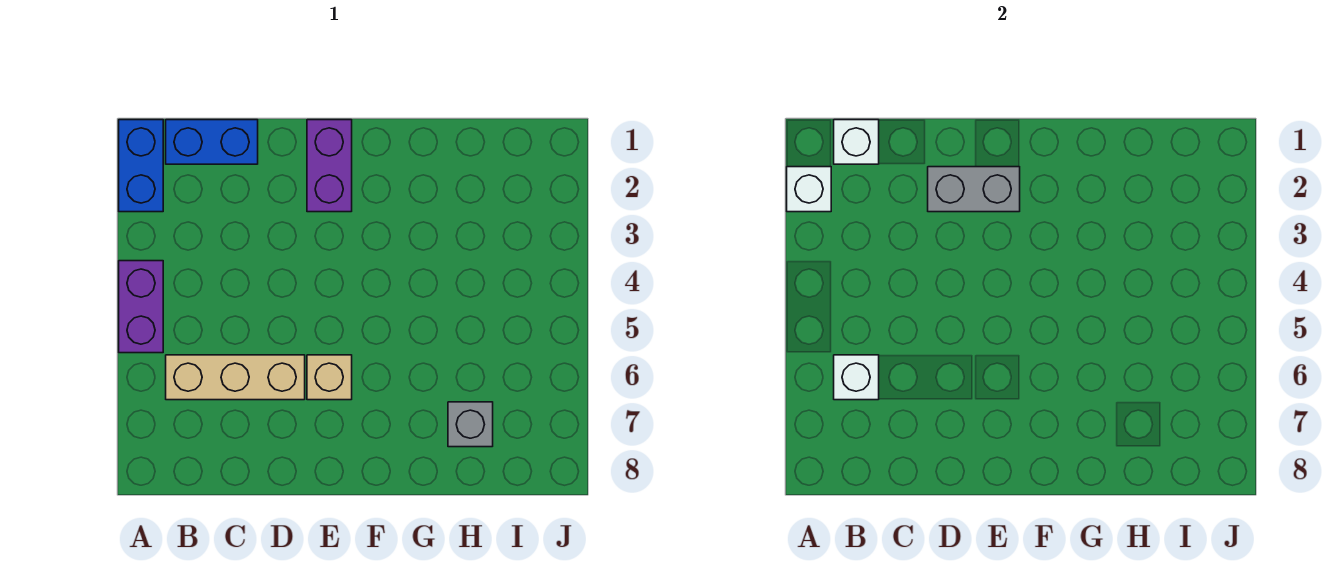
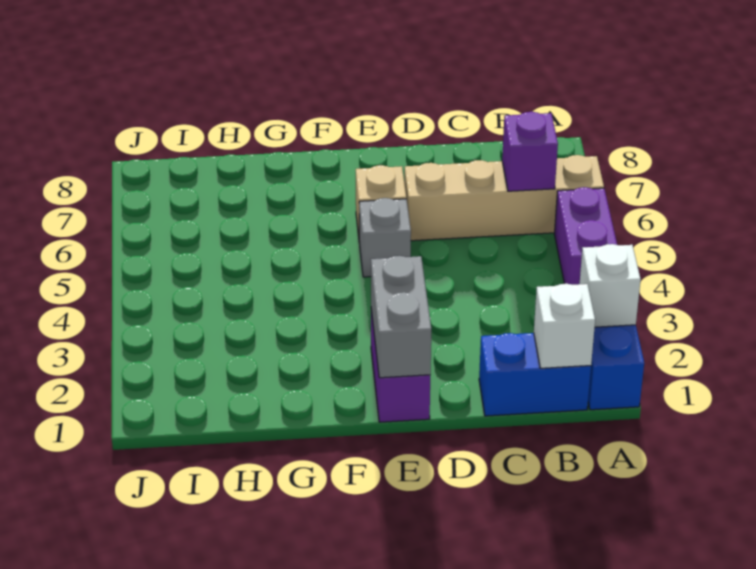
tan brick B6:D6 level 1 -> tan brick A6:D6 level 1
white brick B6 level 2 -> purple brick B6 level 2
grey brick D2:E2 level 2 -> grey brick E1:E2 level 2
grey brick H7 level 1 -> grey brick E5 level 1

